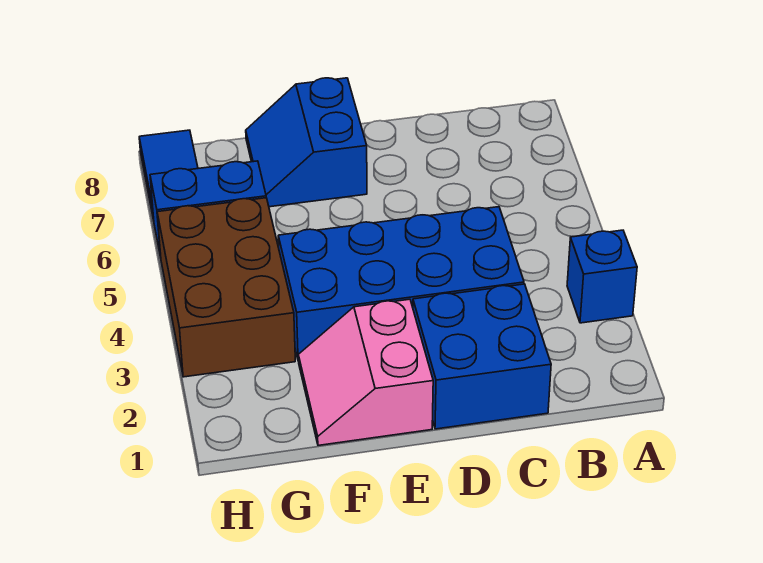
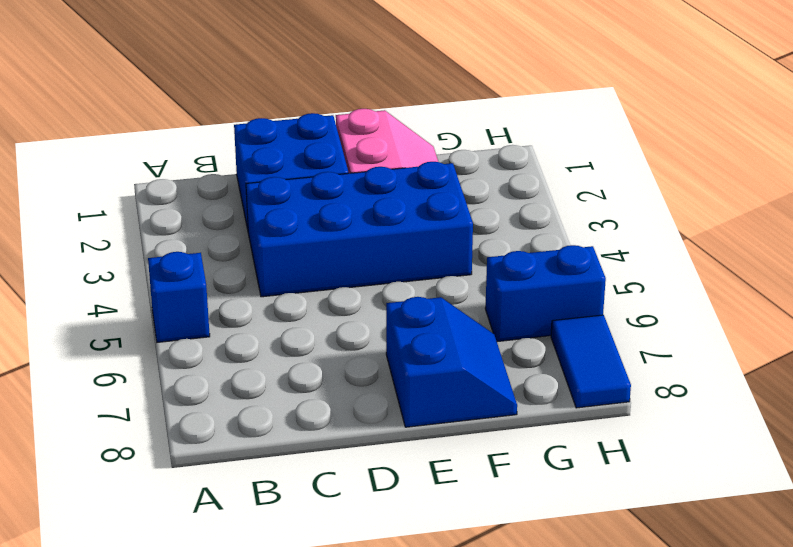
blue brick A3 level 1 -> blue brick A5 level 1
brown brick G3:H5 level 1 -> none

